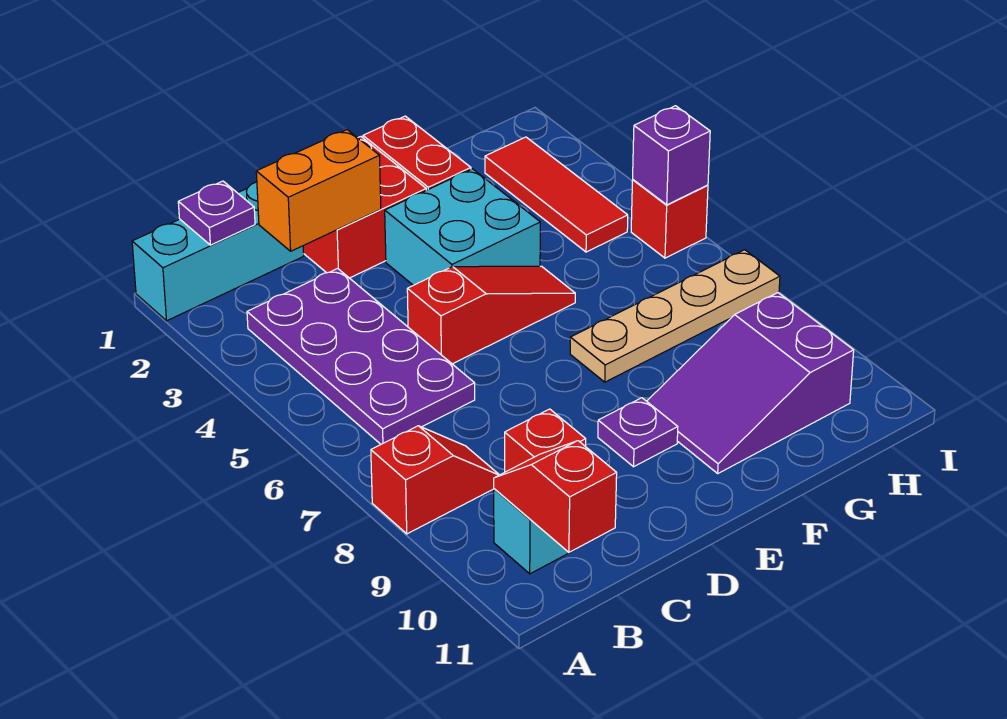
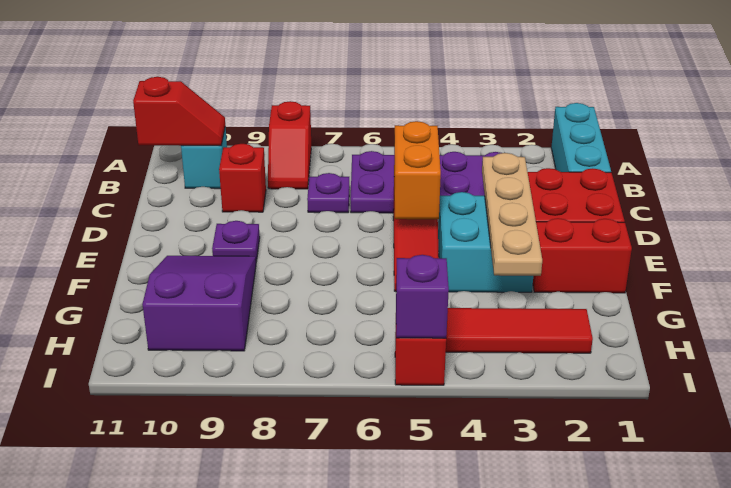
purple plate B1 level 2 -> purple plate C7 level 1
orange brick C2:D2 level 2 -> orange brick D5:E5 level 2
tan plate F7:I7 level 1 -> tan plate D3:G3 level 2

